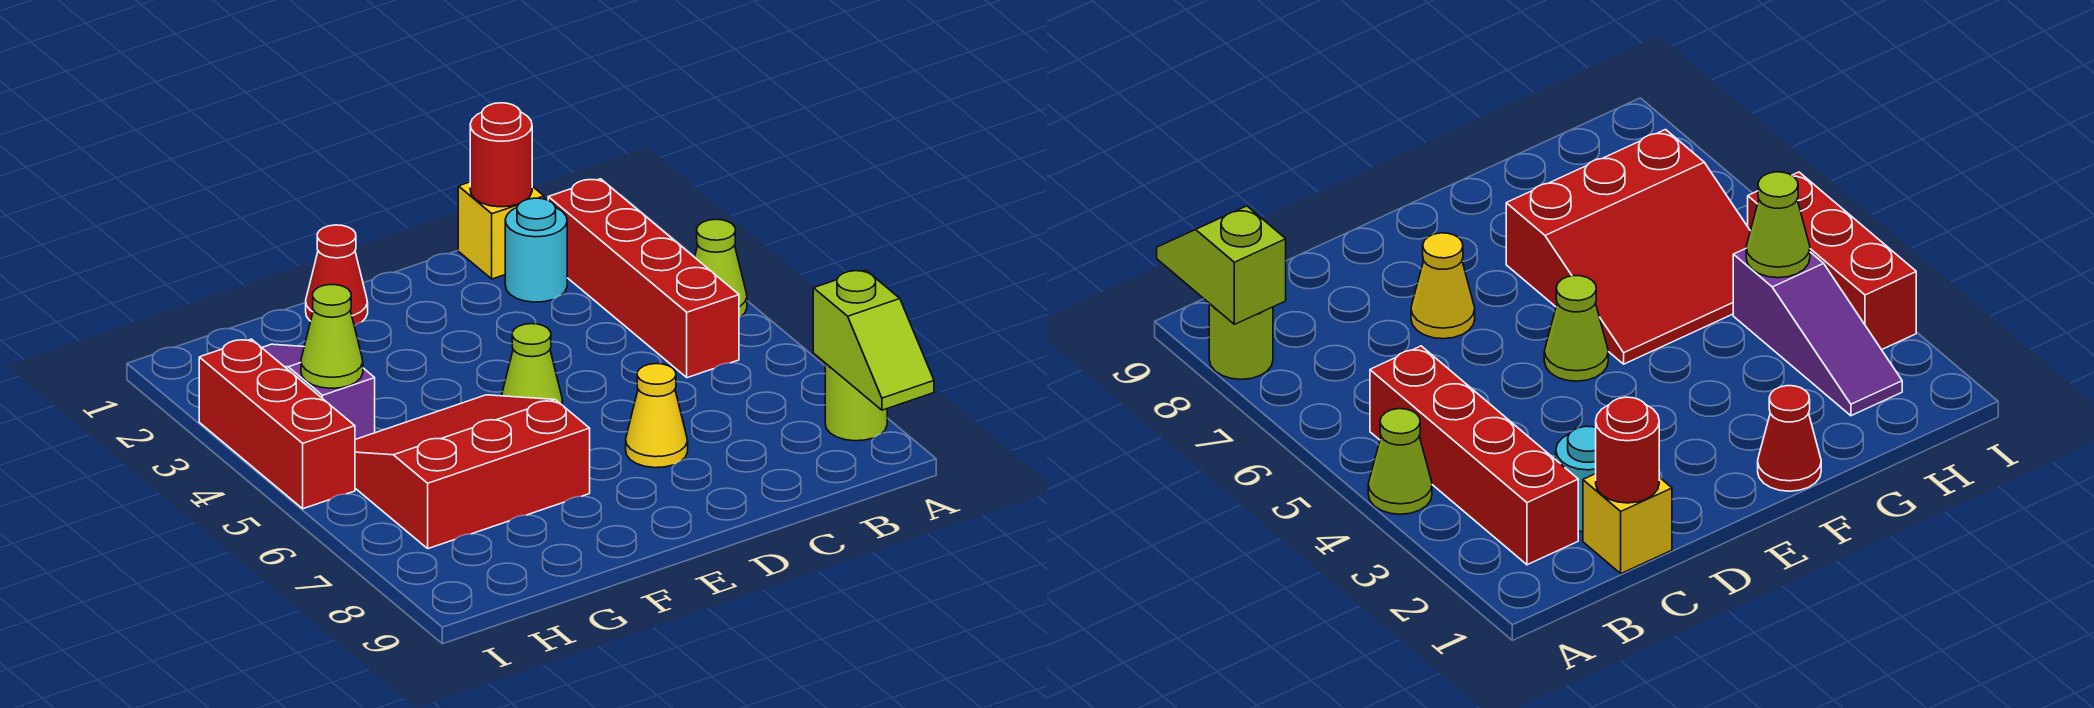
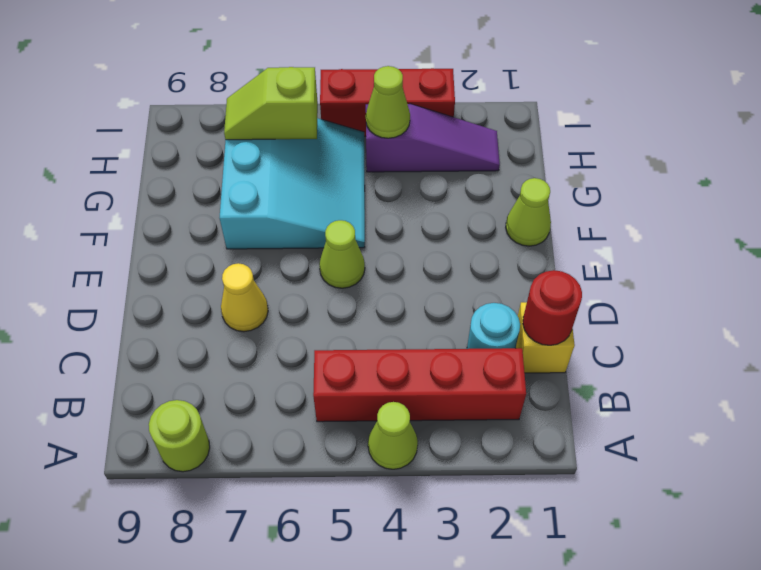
lime slope A8:A9 level 2 top 8 -> lime slope H6:H7 level 2 top 6
red cone F1 level 1 -> lime cone F1 level 1
red slope F5:H7 level 1 top 7 -> cyan slope F5:H7 level 1 top 7

